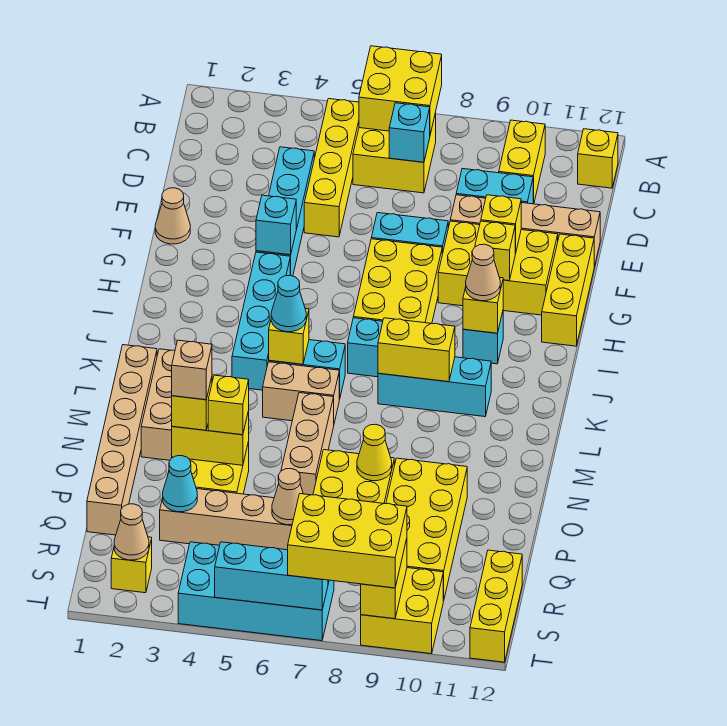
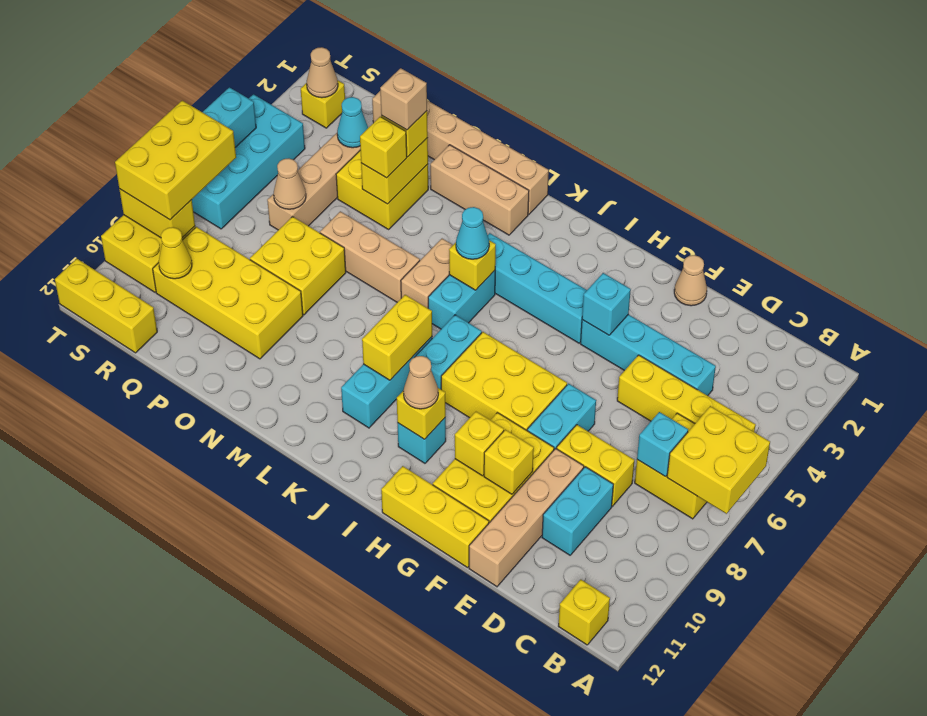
yellow brick B10:C10 level 1 -> yellow brick D8:E8 level 1
yellow cone O8 level 2 -> yellow cone R10 level 2

